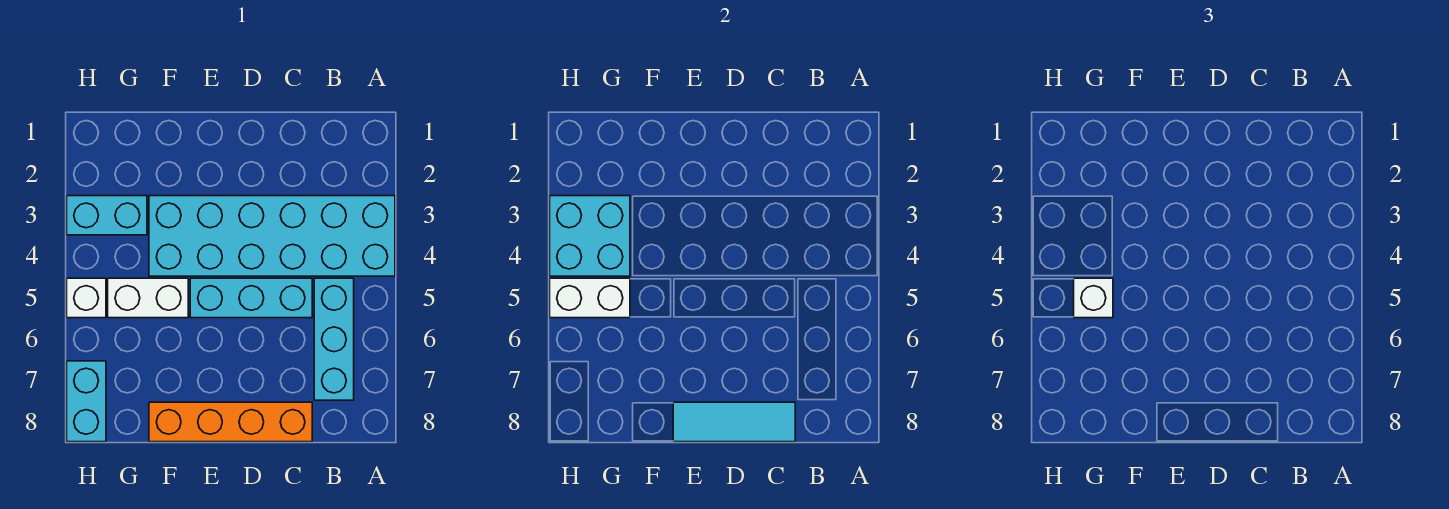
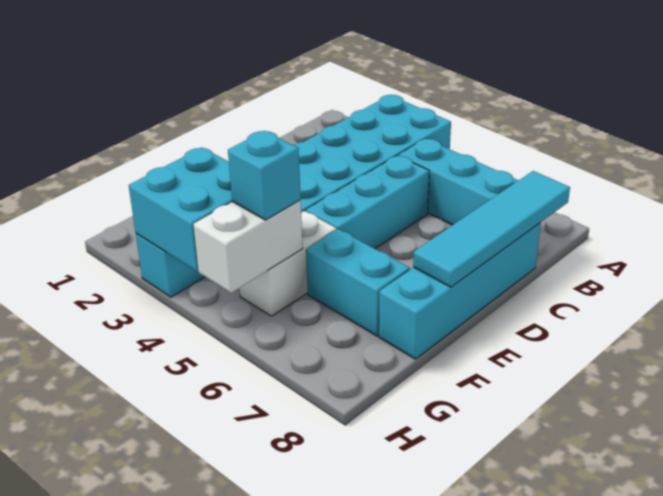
orange brick C8:F8 level 1 -> cyan brick C8:F8 level 1
cyan tile C8:E8 level 2 -> cyan tile B8:E8 level 2
white brick G5 level 3 -> cyan brick G5 level 3
white brick H5 level 1 -> none
cyan brick H7:H8 level 1 -> cyan brick F6:F7 level 1

